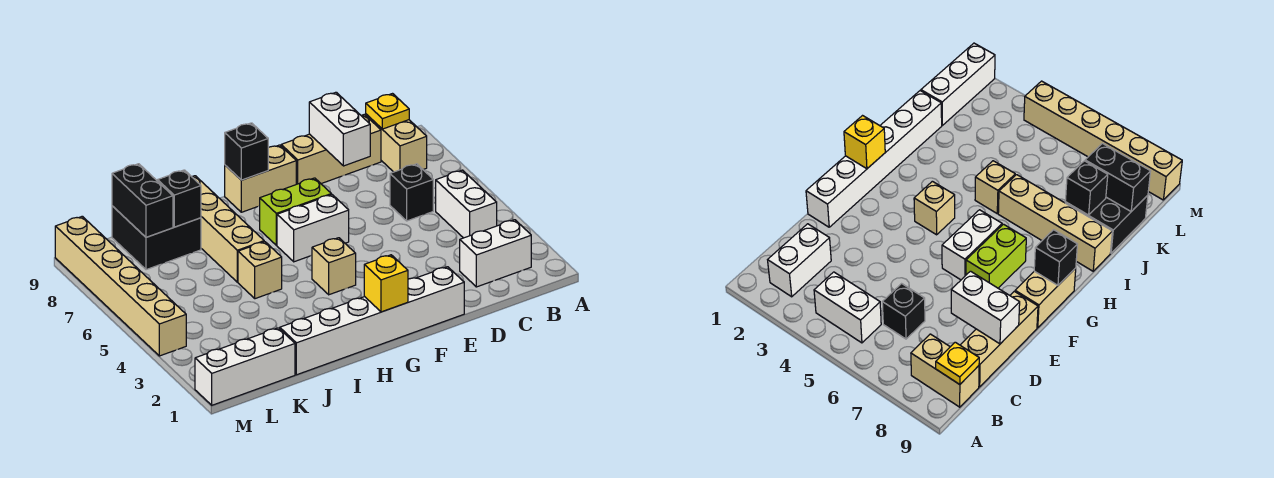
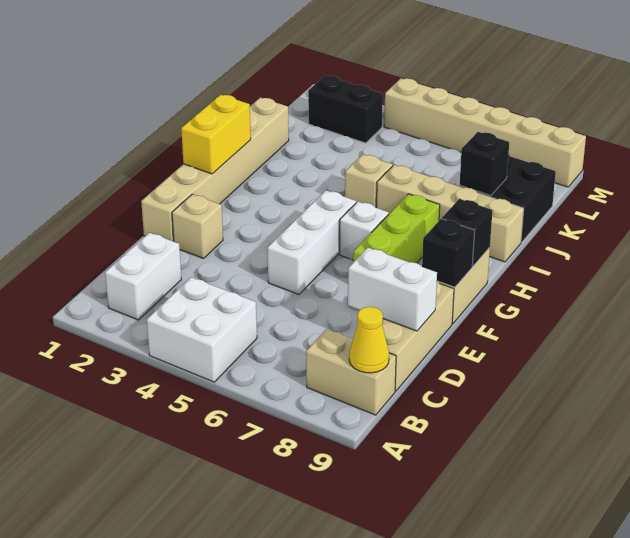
white brick B4:B5 level 1 -> white brick A4:B5 level 1
yellow plate B9 level 2 -> yellow cone B9 level 2
black brick C6 level 1 -> black brick F9 level 2
white brick E1:J1 level 1 -> tan brick E1:J1 level 1
white brick F6:G6 level 1 -> white brick G6 level 1
lime brick F7:G7 level 1 -> lime brick F7:H7 level 1
yellow brick G1 level 2 -> yellow brick G1:H1 level 2
tan brick G4 level 1 -> tan brick E2 level 1
white brick K1:M1 level 1 -> white brick E5:G5 level 1
black brick K8:K9 level 2 -> black brick L2:L3 level 1

